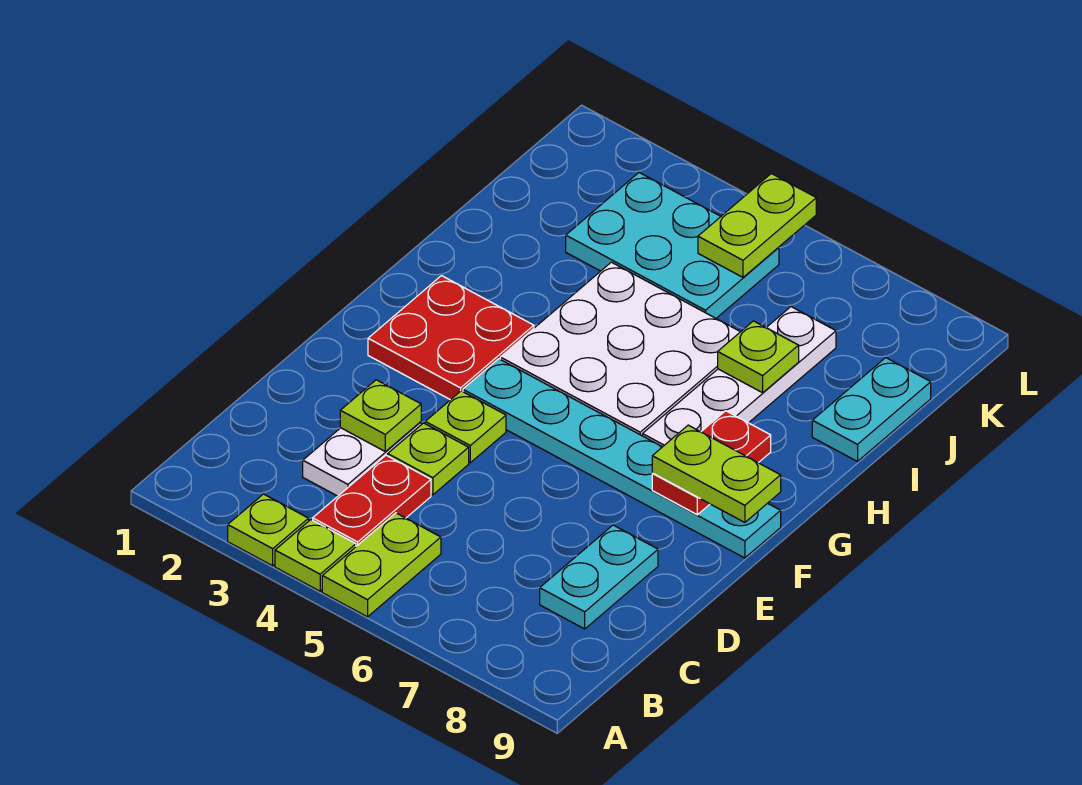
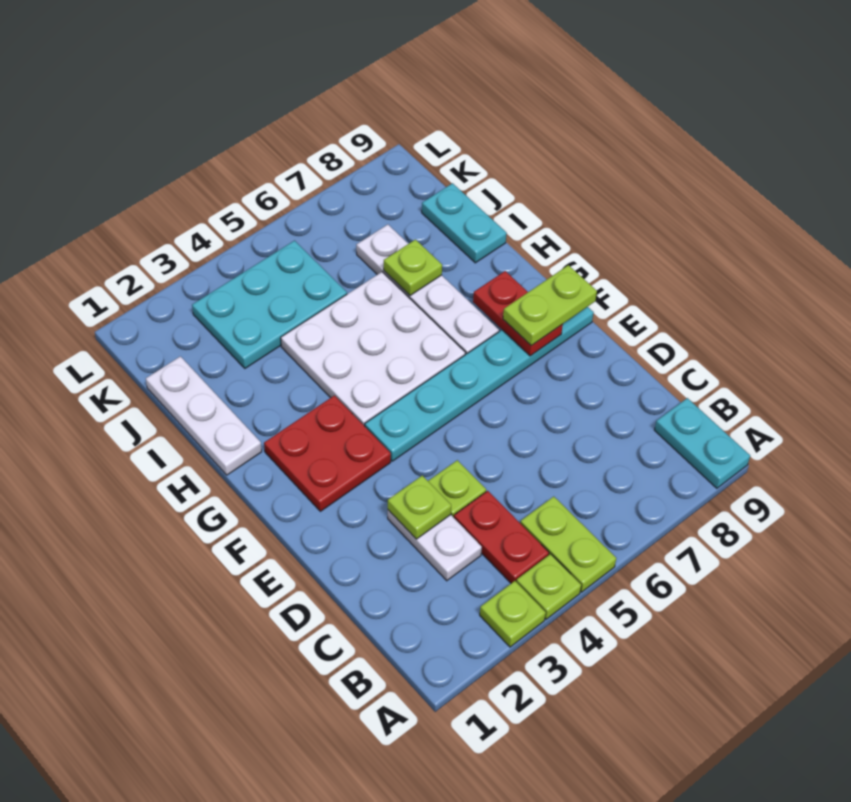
cyan plate C8:D8 level 1 -> cyan plate A9:B9 level 1
lime plate E4 level 1 -> none
none -> white plate H1:J1 level 1
lime plate K5:L5 level 2 -> none

